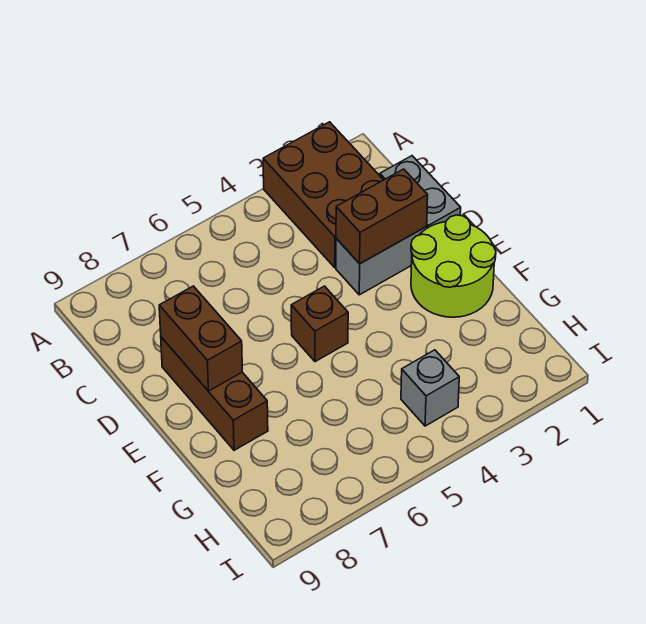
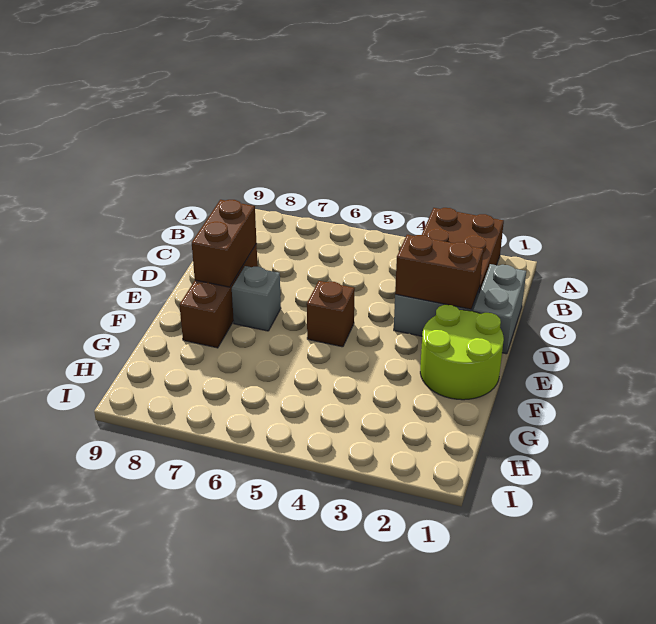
grey brick H4 level 1 -> grey brick E7 level 1

